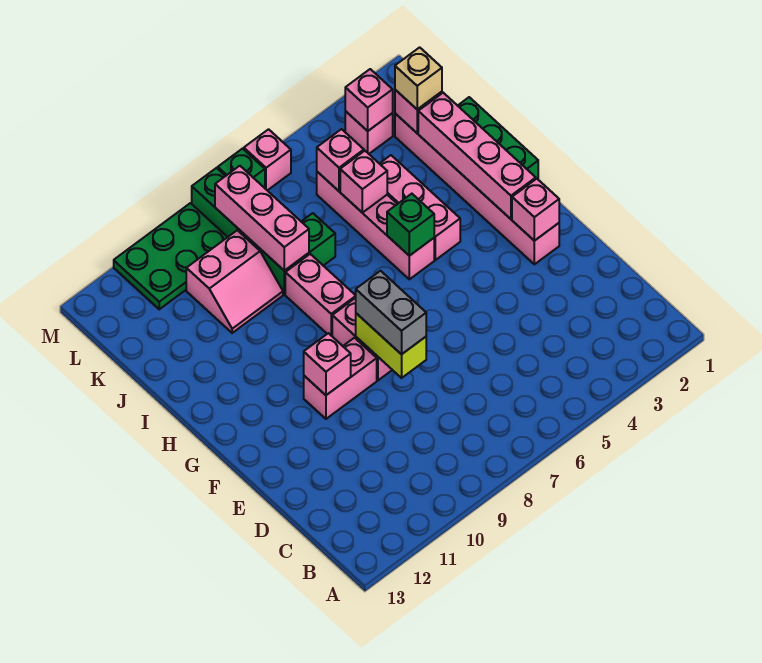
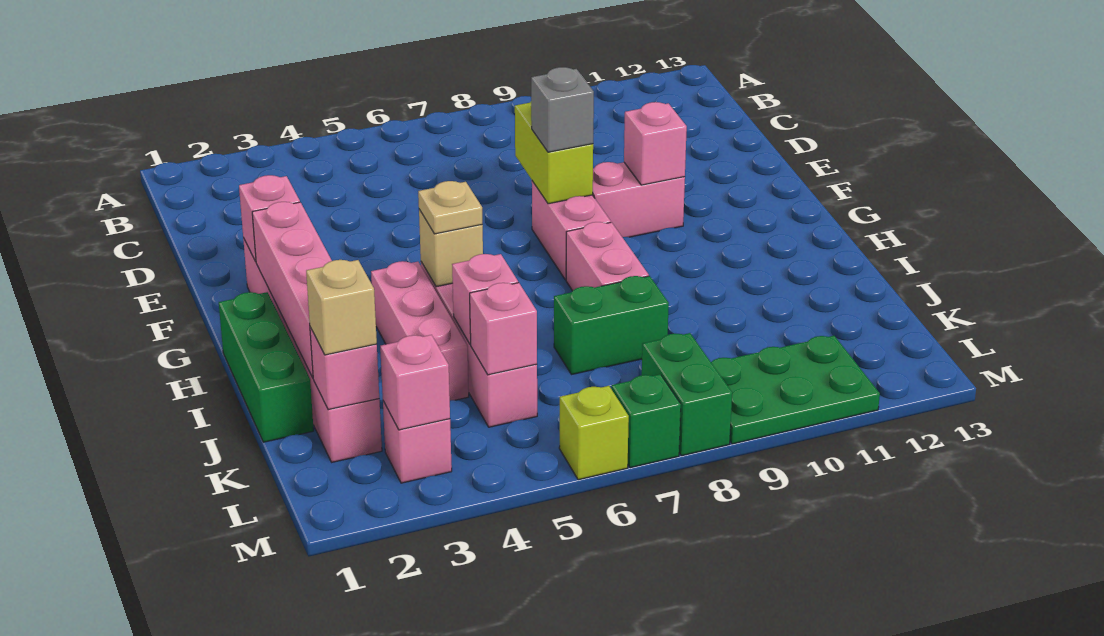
grey brick E8:F8 level 3 -> grey brick F8 level 3
green brick H5 level 2 -> tan brick H5 level 2
none -> tan plate H5 level 3
pink brick J8:L8 level 2 -> none
pink slope J9:K10 level 1 top K -> none
pink brick M6 level 1 -> lime brick M6 level 1

